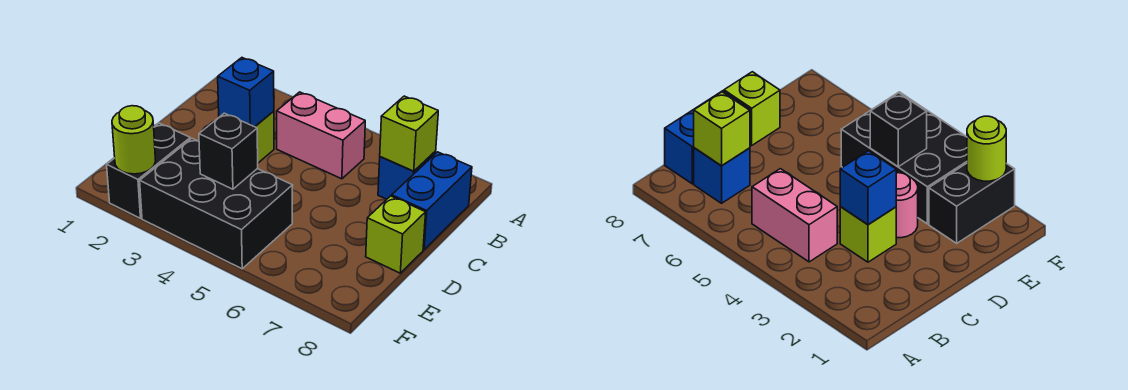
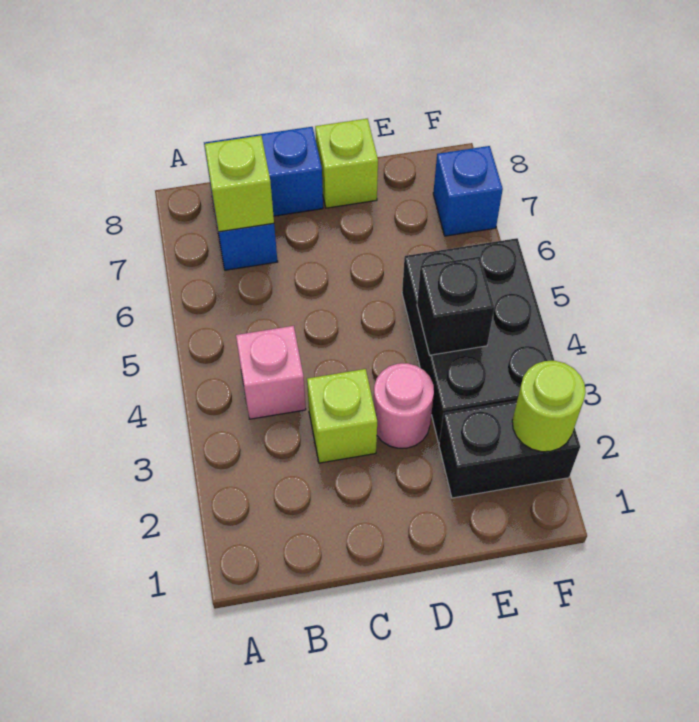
pink brick B4:B5 level 1 -> pink brick B4 level 1
blue brick C3 level 2 -> blue brick F7 level 1

